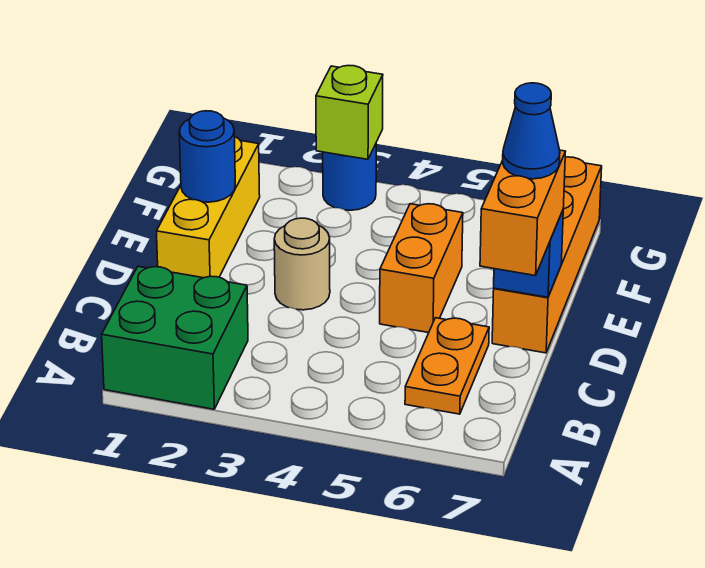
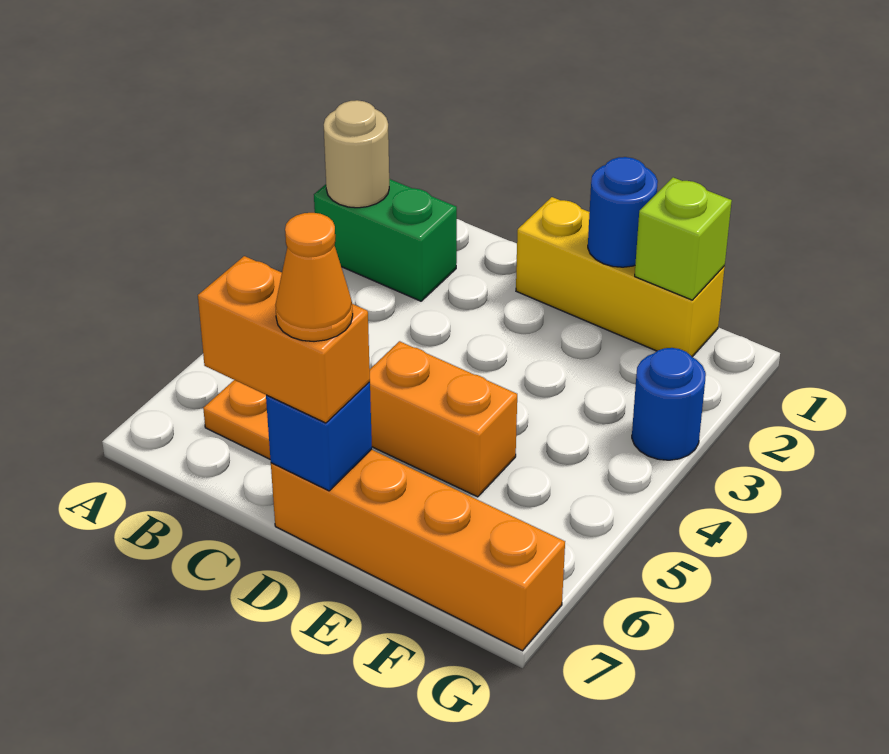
green brick A1:B2 level 1 -> green brick A2:B2 level 1
tan round brick D3 level 1 -> tan round brick A2 level 2
blue cone D7 level 4 -> orange cone D7 level 4
lime brick G3 level 2 -> lime brick F1 level 2

